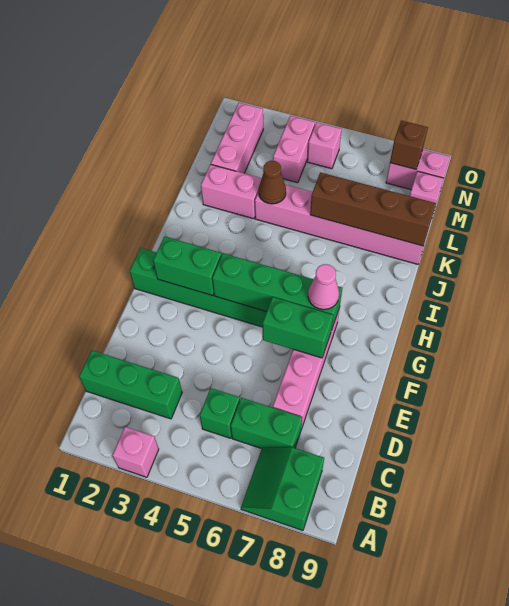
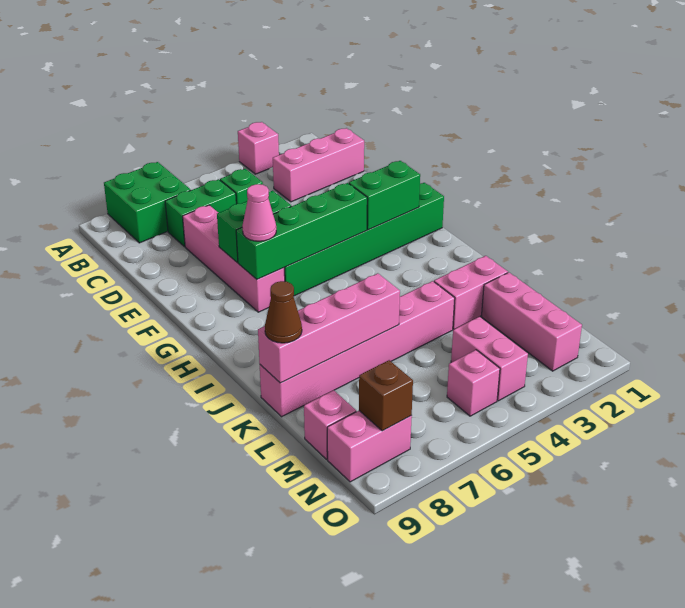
green slope A7:B8 level 1 top 8 -> green brick A7:B8 level 1
green brick C1:C3 level 1 -> pink brick C1:C3 level 1
brown cone K4 level 2 -> brown cone K9 level 3
brown brick K6:K9 level 2 -> pink brick K6:K9 level 2

